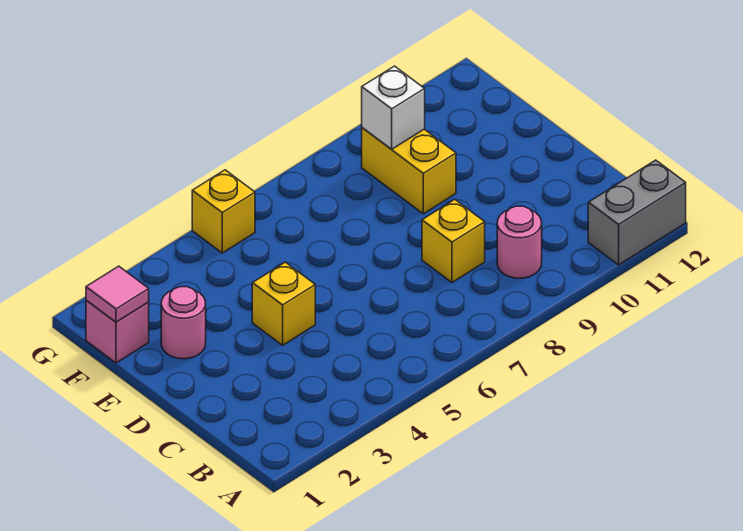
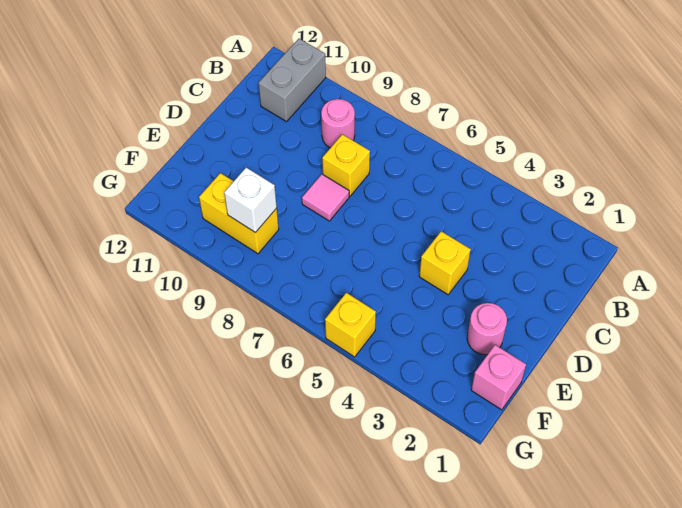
grey brick A11:A12 level 1 -> grey brick A11:B11 level 1
yellow brick E9:F9 level 1 -> yellow brick F9:F10 level 1
pink tile F1 level 2 -> pink tile D8 level 1

